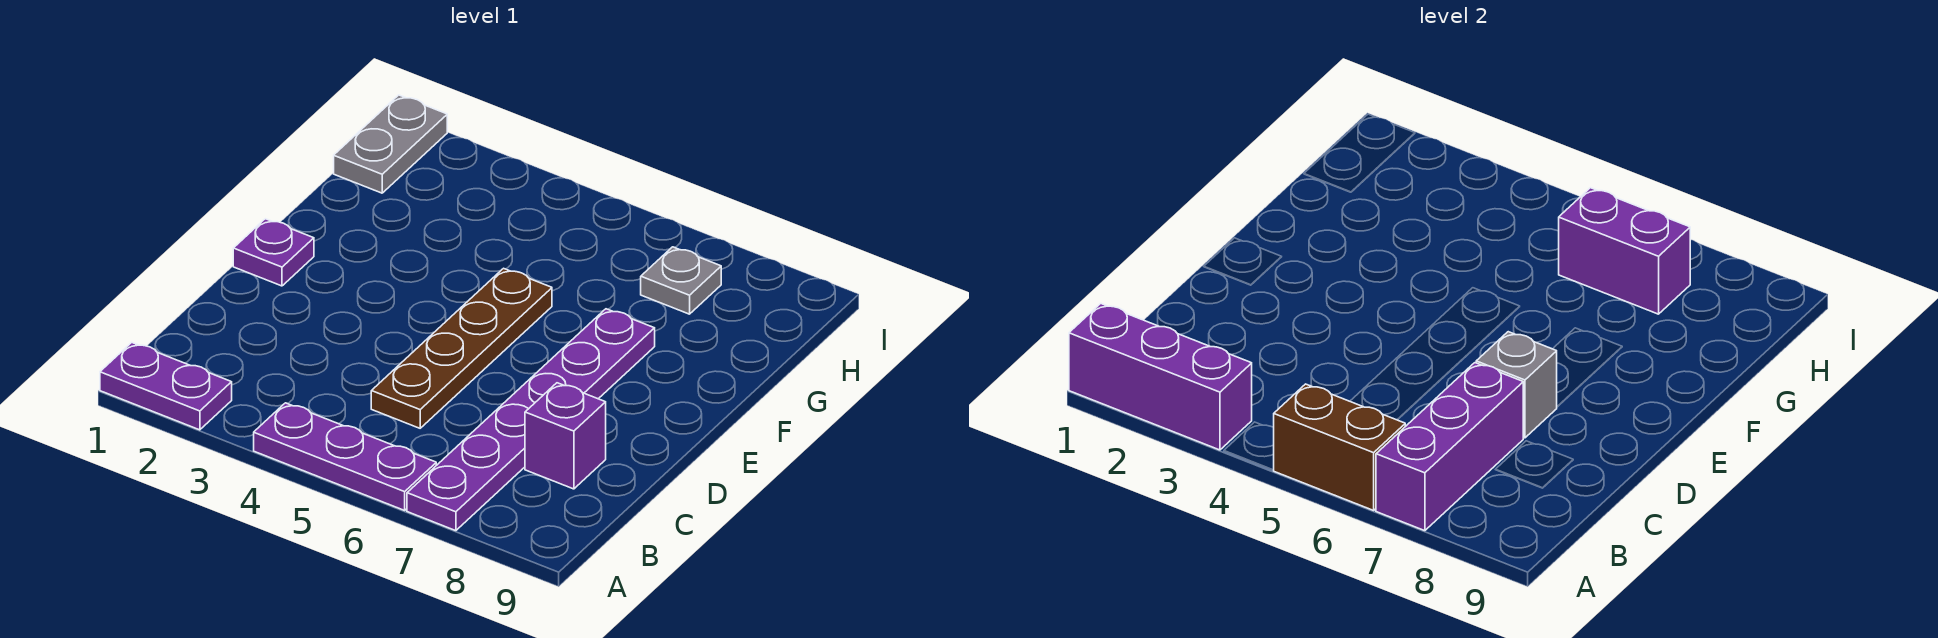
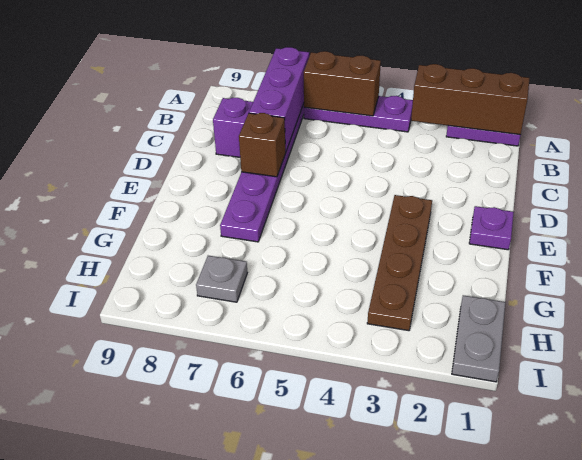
purple brick A1:A3 level 2 -> brown brick A1:A3 level 2
brown plate C5:F5 level 1 -> brown plate E3:H3 level 1
grey brick D7 level 2 -> brown brick D7 level 2
purple brick H6:H7 level 2 -> none

